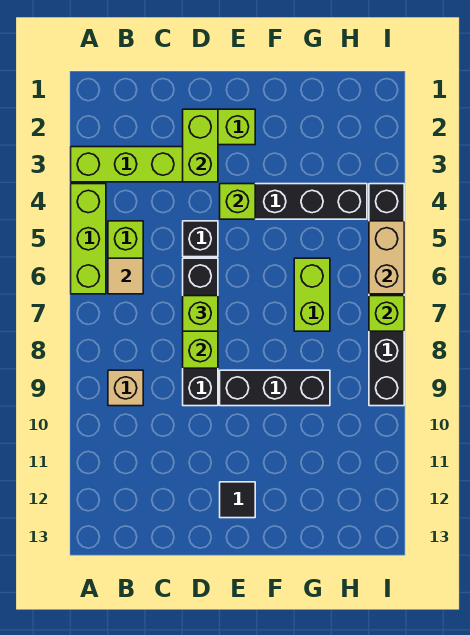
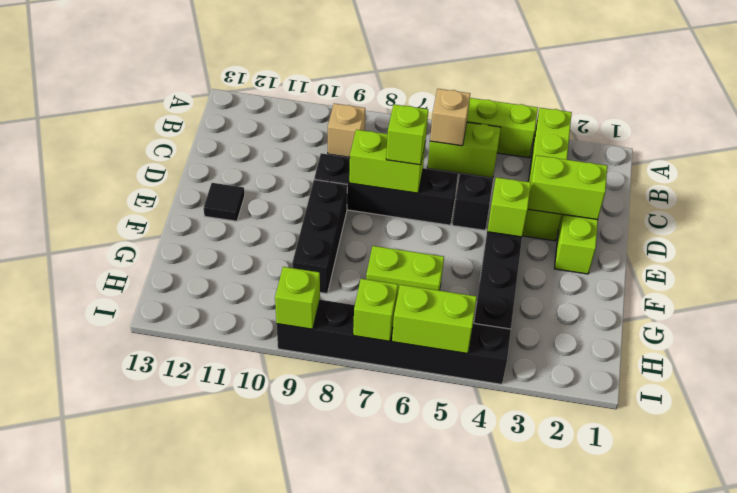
tan tile B6 level 2 -> tan brick B6 level 2
tan brick I5:I6 level 2 -> lime brick I5:I6 level 2
none -> lime brick I9 level 2

